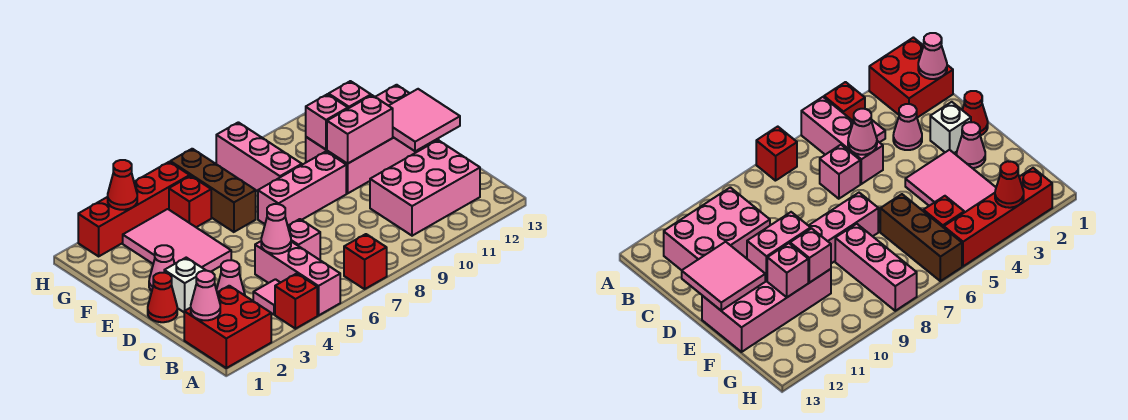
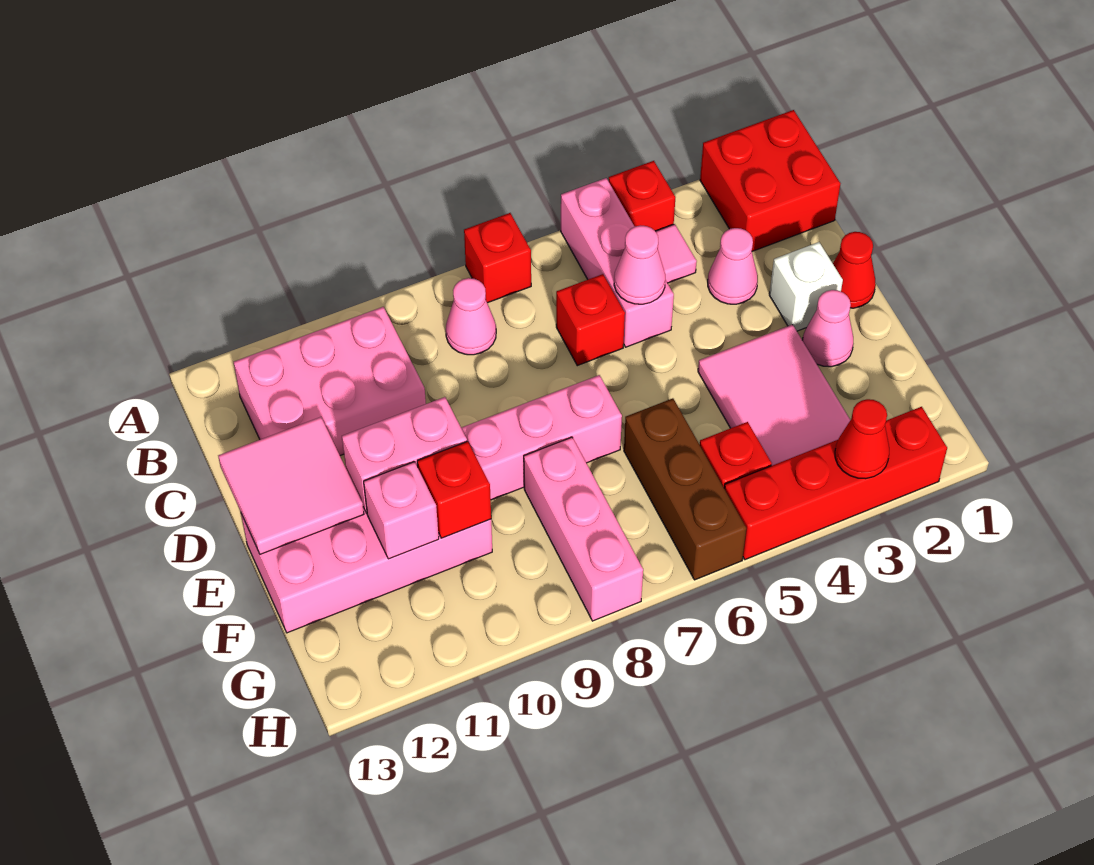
pink cone B1 level 2 -> pink cone B8 level 1
pink brick C6 level 1 -> red brick C6 level 1
pink brick F10 level 2 -> red brick F10 level 2

